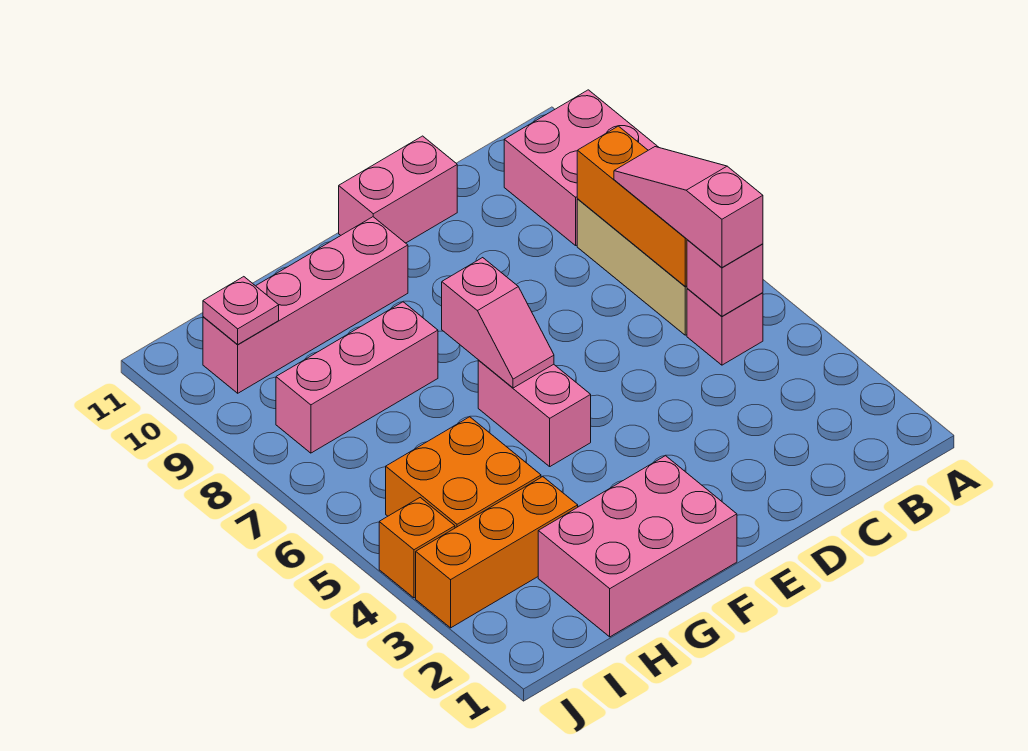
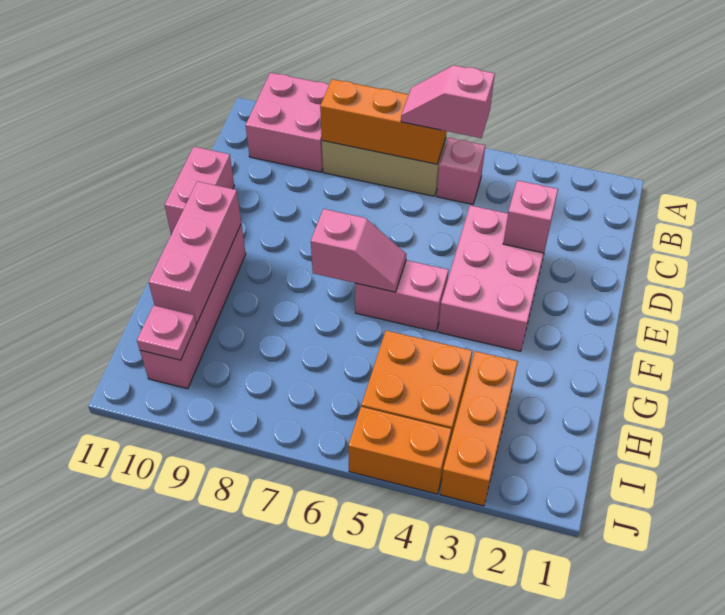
pink brick B5 level 2 -> pink brick D3 level 2
pink slope B5:B7 level 3 top 5 -> pink slope B5:B6 level 3 top 5
pink brick F1:H2 level 1 -> pink brick D3:F4 level 1
pink brick G8:I8 level 1 -> pink brick F10:H10 level 2
orange brick J4 level 1 -> orange brick J4:J5 level 1

